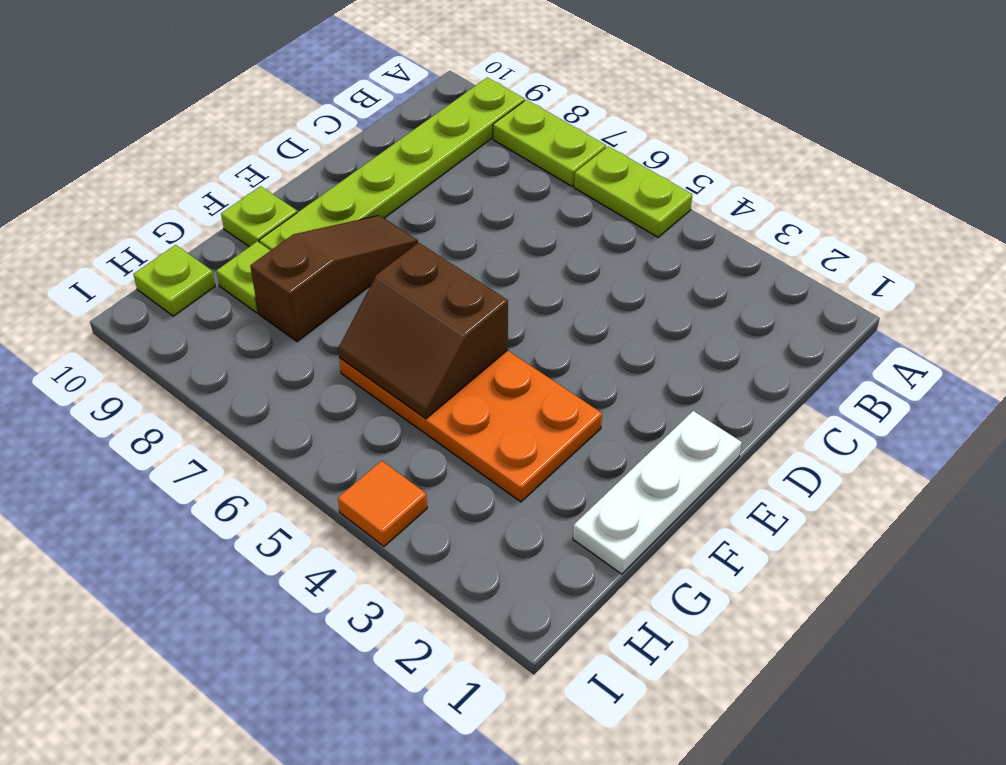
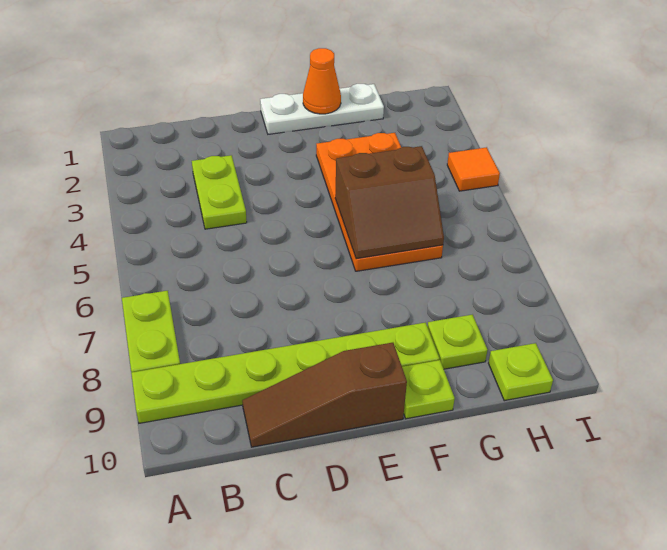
lime plate A5:A6 level 1 -> lime plate C3:C4 level 1
brown slope E8:G8 level 1 top G -> brown slope C10:E10 level 1 top E
none -> orange cone F1 level 2
brown slope F5:G6 level 2 top F -> brown slope F5:G6 level 2 top 5

